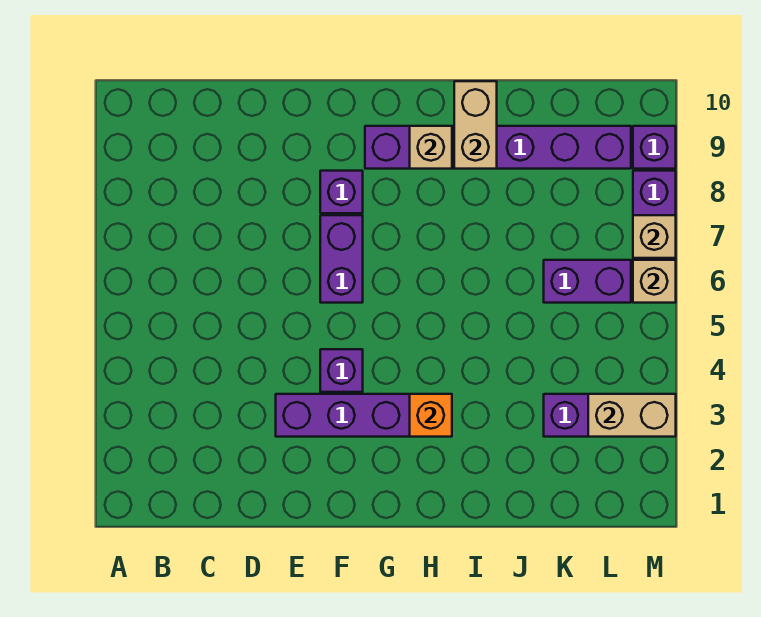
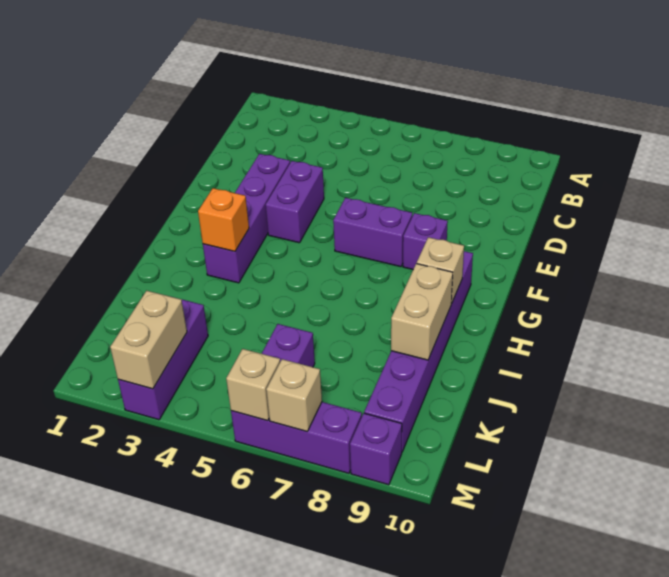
purple brick F4 level 1 -> purple brick E4:F4 level 1
tan brick I9:I10 level 2 -> tan brick I9:J9 level 2

